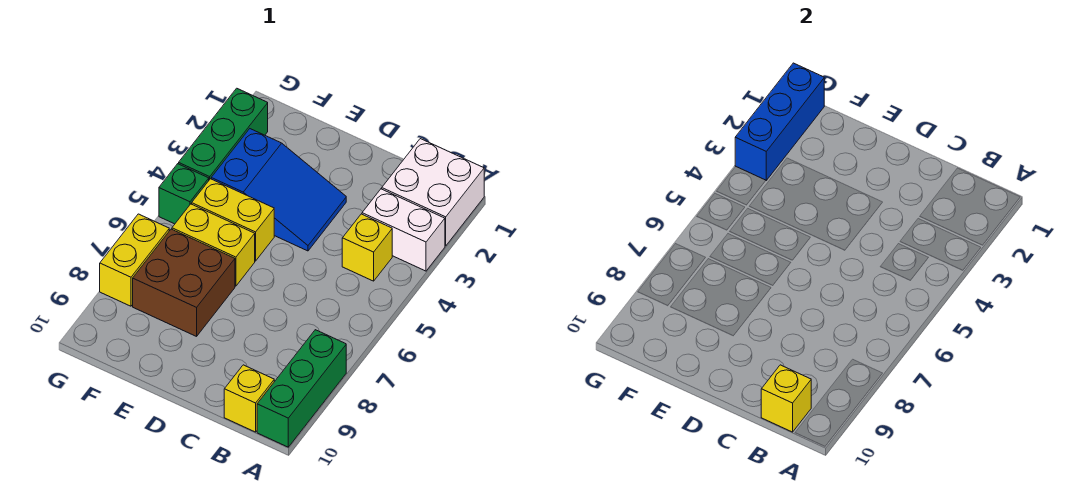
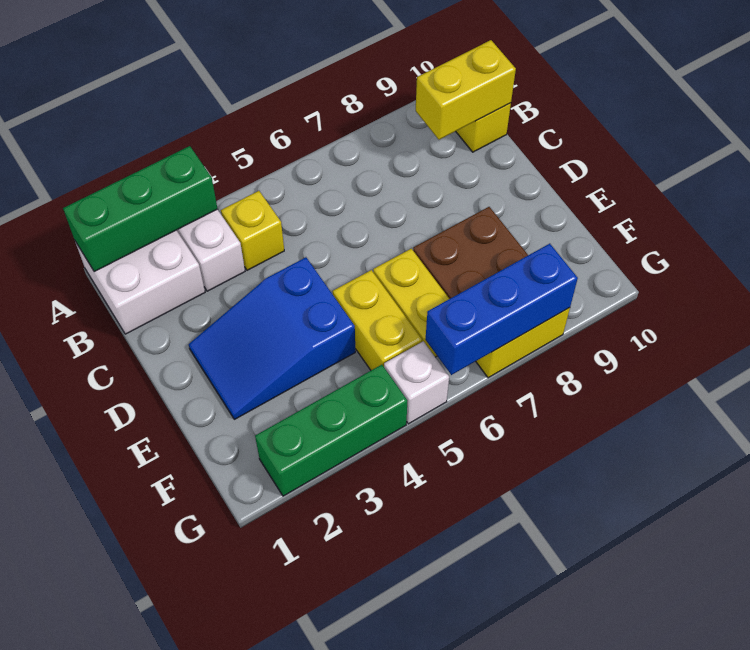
green brick A8:A10 level 1 -> green brick A1:A3 level 2
yellow brick B10 level 2 -> yellow brick B9:B10 level 2
blue slope D3:F4 level 1 top F -> blue slope D2:E4 level 1 top 4
blue brick G1:G3 level 2 -> blue brick G6:G8 level 2
green brick G5 level 1 -> white brick G5 level 1

